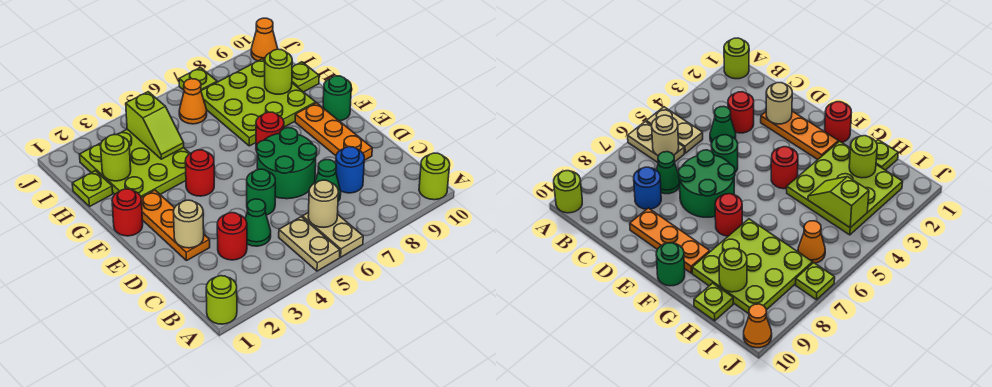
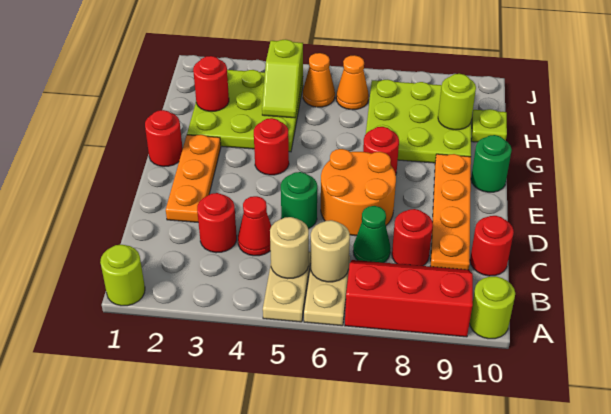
none -> red slope A7:B9 level 1 top A
green cone C4 level 1 -> red cone C4 level 1
blue round brick C8 level 1 -> red round brick C8 level 1
none -> red round brick C10 level 1
tan round brick D2 level 2 -> tan round brick B5 level 2
green round brick D6:E7 level 1 -> orange round brick D6:E7 level 1
orange plate D9:F9 level 1 -> orange plate C9:F9 level 1
lime plate H1 level 1 -> none
lime round brick H2 level 2 -> red round brick H2 level 2
lime plate J7 level 1 -> none
orange cone J10 level 1 -> orange cone I5 level 1

